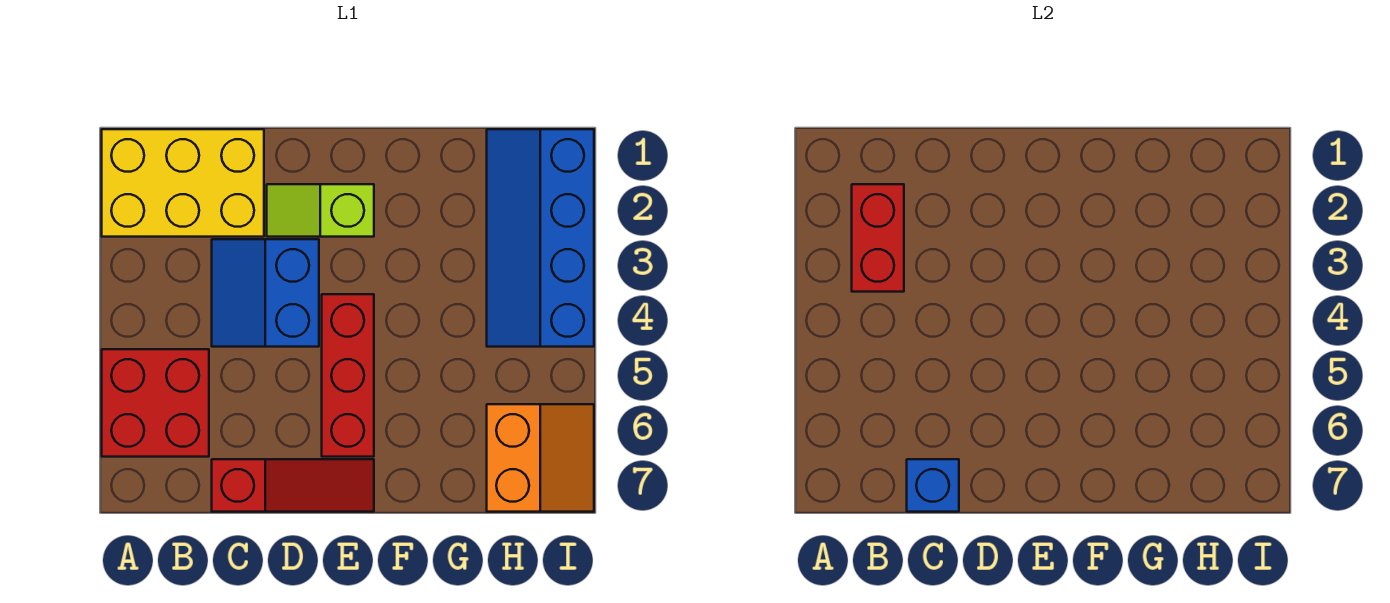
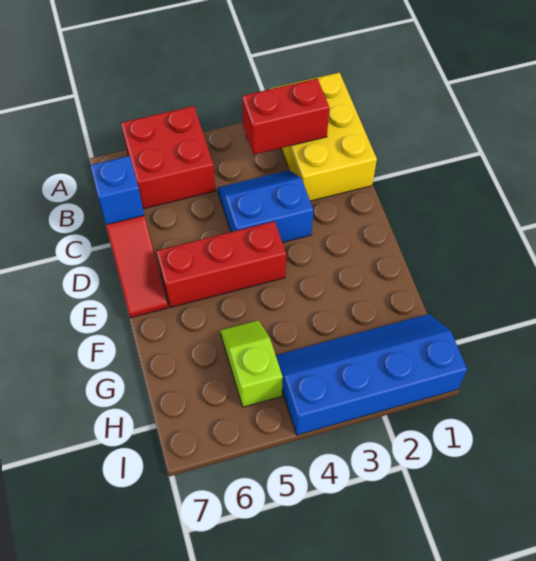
lime slope D2:E2 level 1 top E -> lime slope G5:H5 level 1 top H
orange slope H6:I7 level 1 top H -> none

